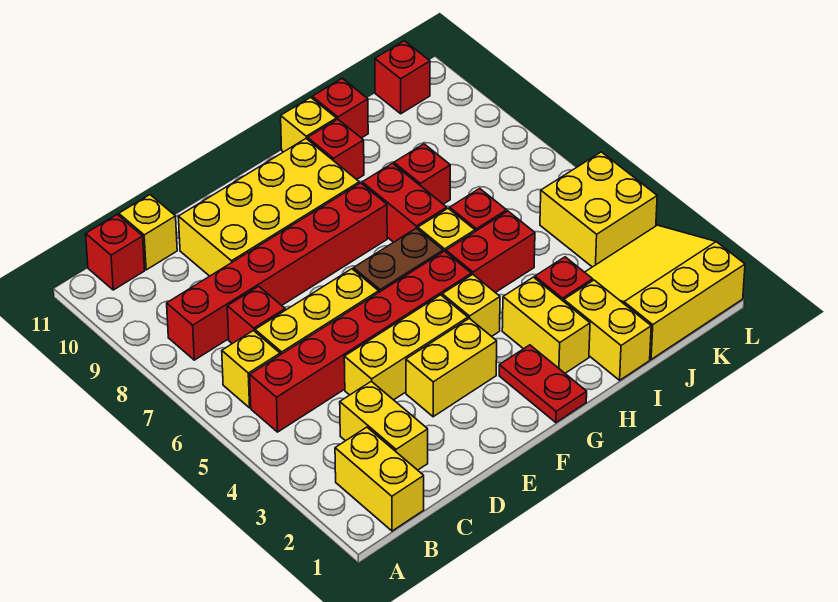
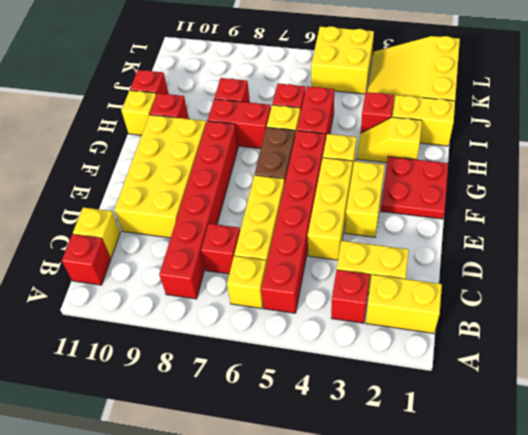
red plate G1:G2 level 1 -> red plate F1:G2 level 1
yellow brick H2:H3 level 1 -> yellow slope H2:H3 level 1 top 2
red brick K11 level 1 -> red brick B3 level 1

